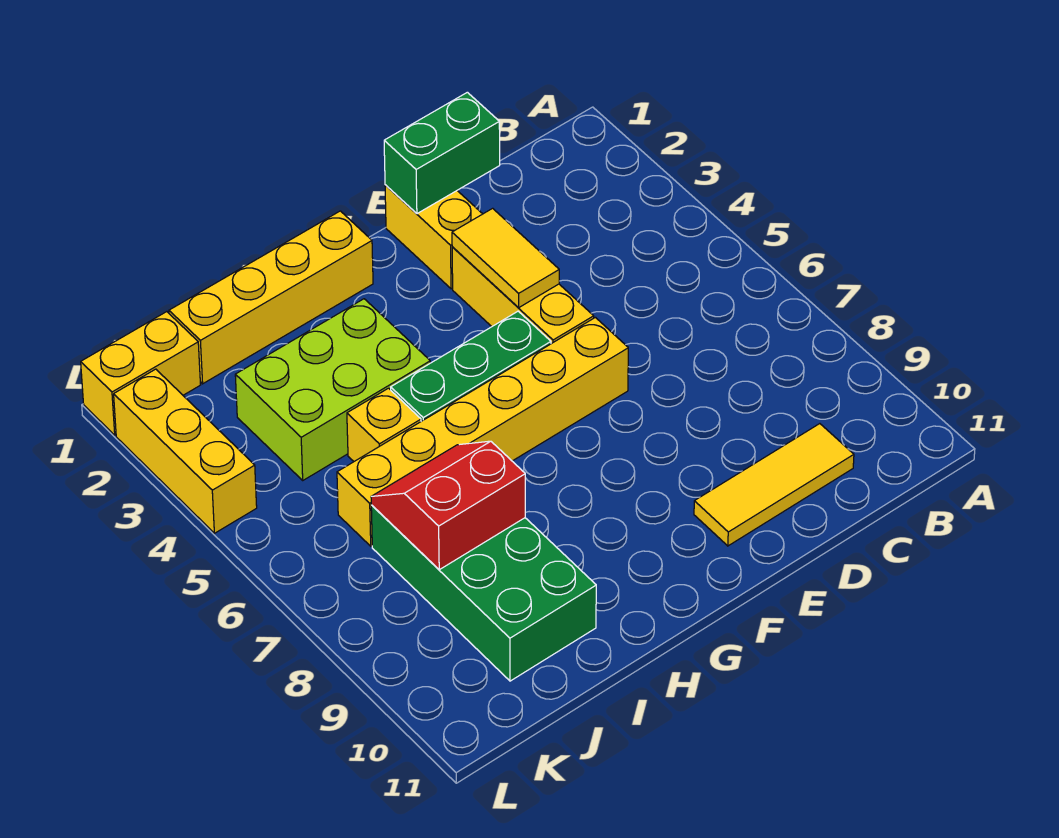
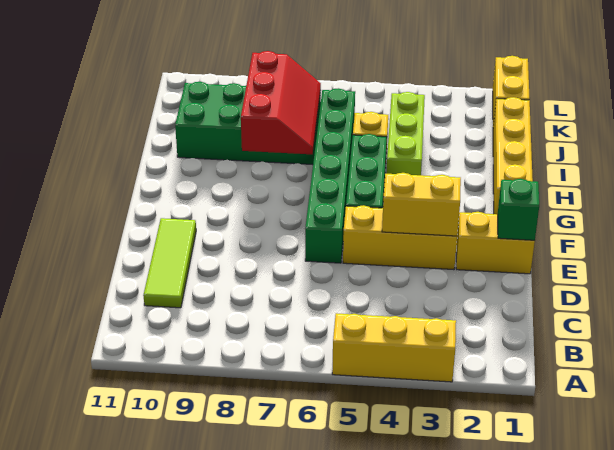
yellow tile C10:E10 level 1 -> lime tile C10:E10 level 1
green brick D1:E1 level 2 -> green brick E1 level 2
yellow tile E3:E4 level 2 -> yellow brick E3:E4 level 2
yellow brick E6:J6 level 1 -> green brick E6:J6 level 1
lime brick H3:J4 level 1 -> lime brick H4:J4 level 1
red slope I7:J8 level 2 top 8 -> red slope H7:J8 level 2 top 8
yellow brick L2:L4 level 1 -> yellow brick A3:A5 level 1

